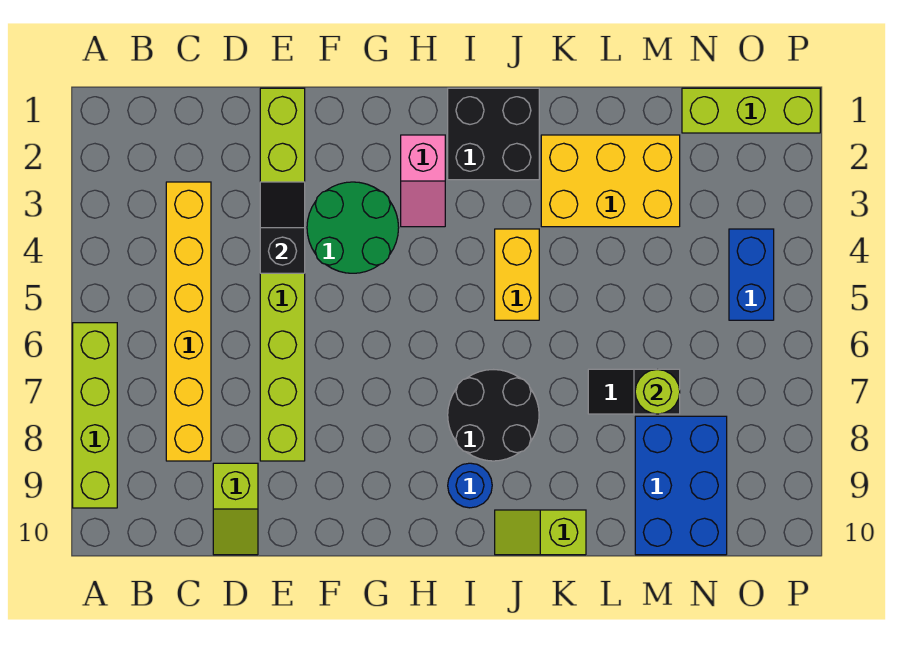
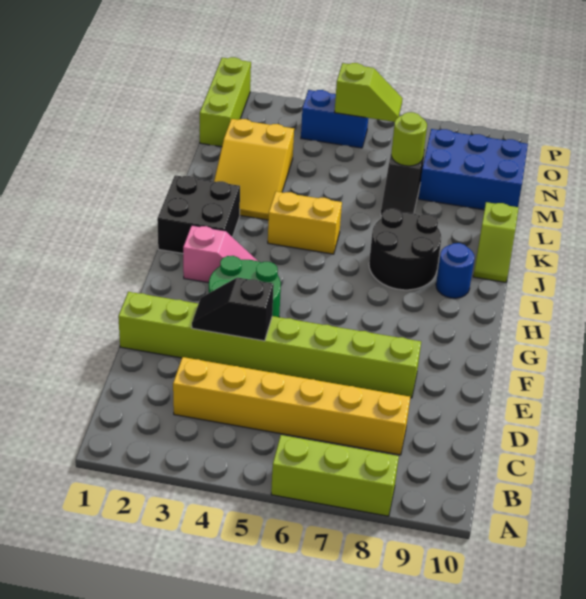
lime brick A6:A9 level 1 -> lime brick A6:A8 level 1
lime slope D9:D10 level 1 top 9 -> lime slope O5:O6 level 2 top 5
yellow brick K2:M3 level 1 -> yellow slope K2:M3 level 1 top M

